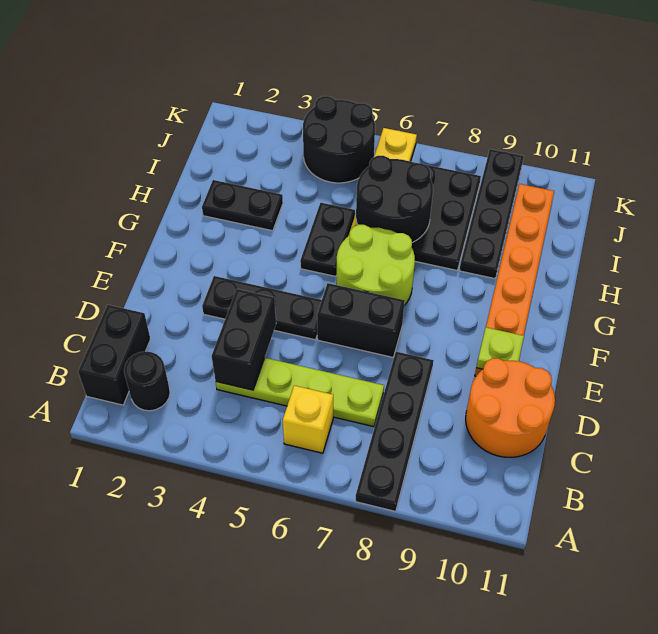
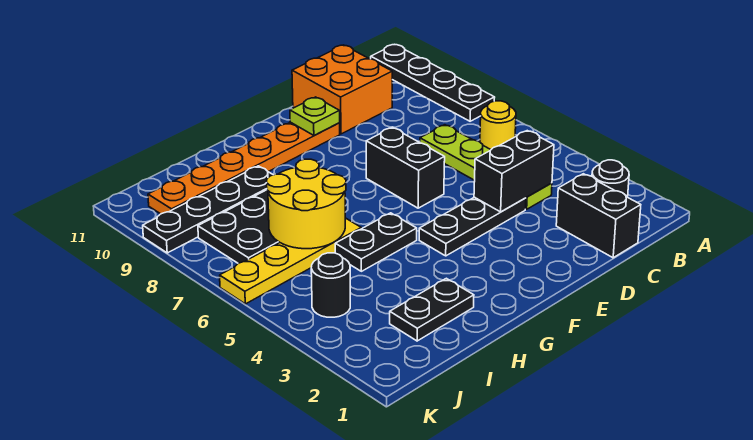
black plate A8:D8 level 1 -> black plate A8:A11 level 1
black brick B1:C1 level 1 -> black brick C1:C2 level 1
yellow brick B6 level 1 -> yellow round brick B6 level 1
orange round brick C10:D11 level 1 -> orange brick C10:D11 level 1
black plate E3:E5 level 1 -> black plate D4:F4 level 1
lime round brick F6:G7 level 1 -> none
black plate H2:H3 level 1 -> black plate H2:I2 level 1
black round brick H6:I7 level 2 -> yellow round brick H6:I7 level 2
black round brick J4:K5 level 1 -> black round brick J4 level 1

